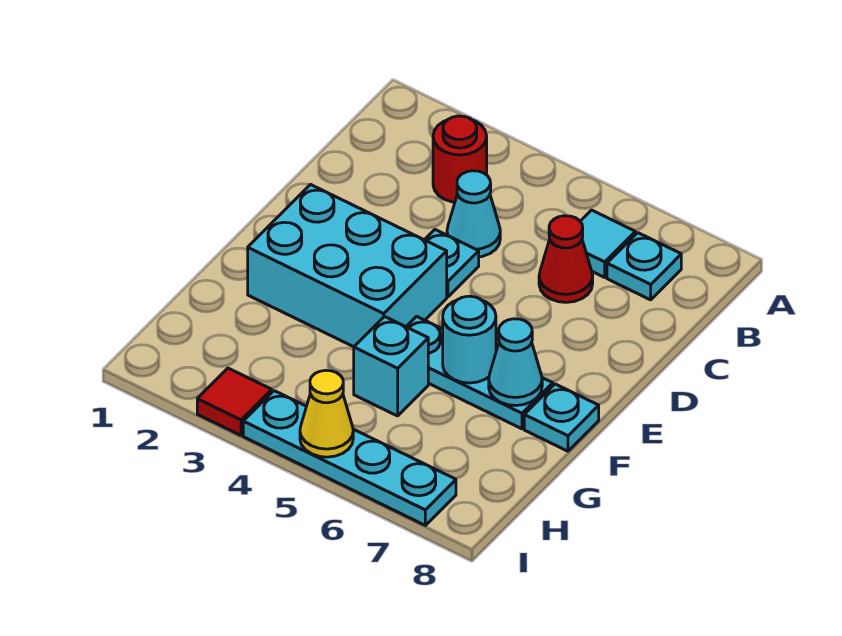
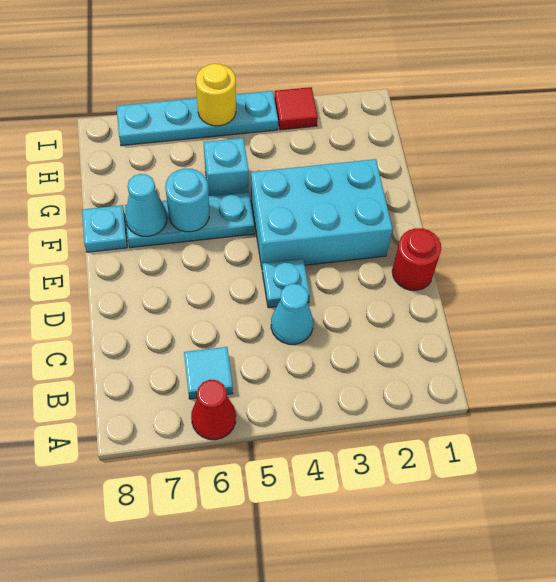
red round brick B3 level 1 -> red round brick D1 level 1
cyan plate B7 level 1 -> none
red cone C6 level 1 -> red cone A6 level 1
yellow cone I5 level 2 -> yellow round brick I5 level 2

